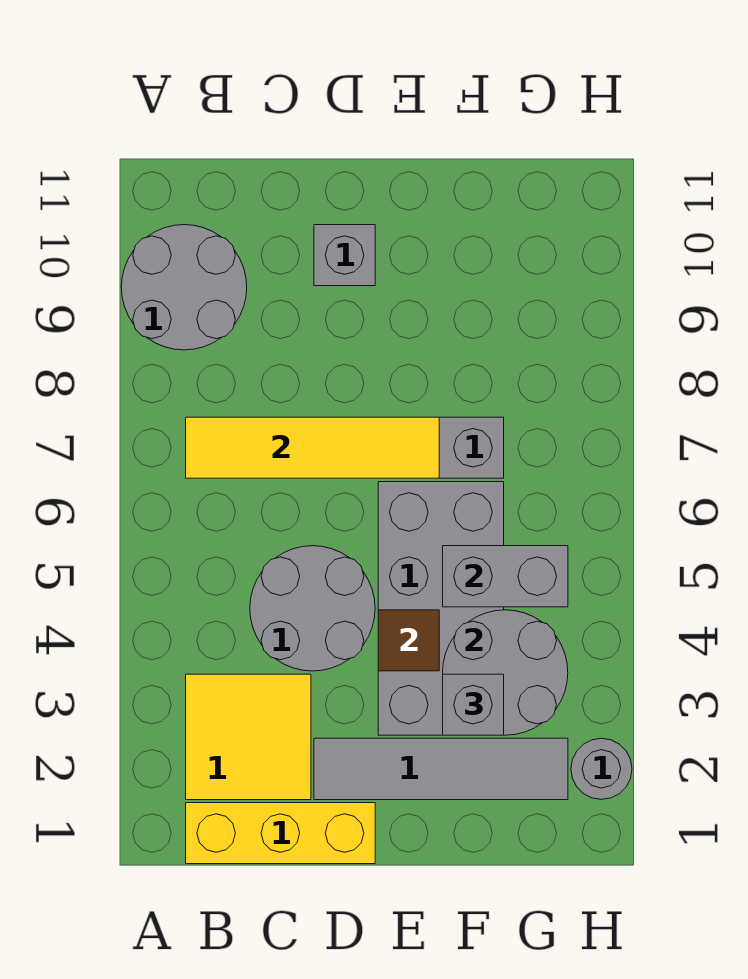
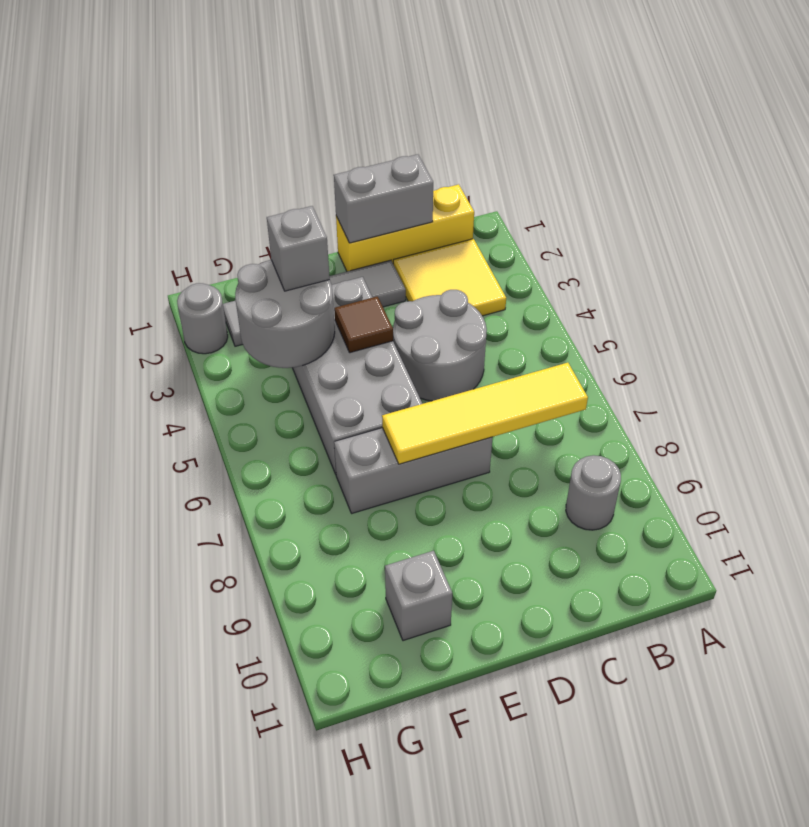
grey round brick A9:B10 level 1 -> grey round brick B9 level 1
grey brick D10 level 1 -> grey brick F10 level 1
grey brick F5:G5 level 2 -> grey brick C1:D1 level 2

